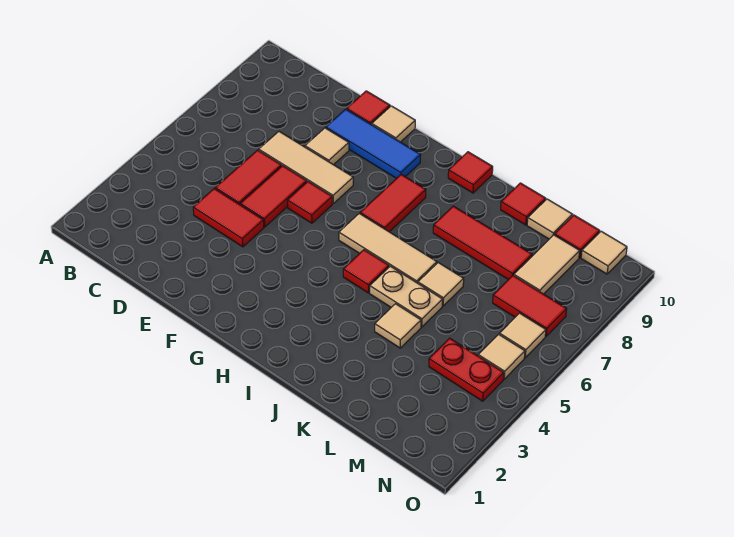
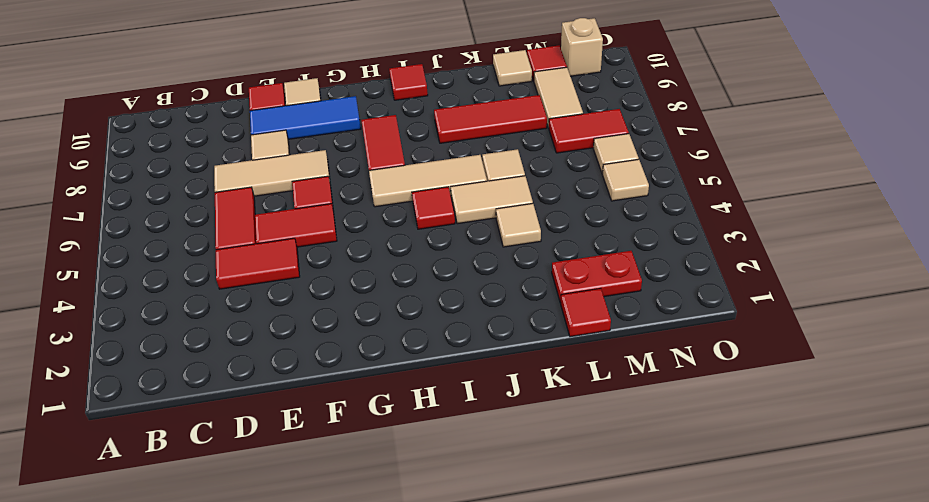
red tile E5:E6 level 1 -> red tile E5:F5 level 1
tan plate J5:K5 level 1 -> tan tile J5:K5 level 1
red tile K10 level 1 -> red tile L1 level 1
red plate M4:N4 level 1 -> red plate L2:M2 level 1
tan tile N10 level 1 -> tan brick N10 level 1

